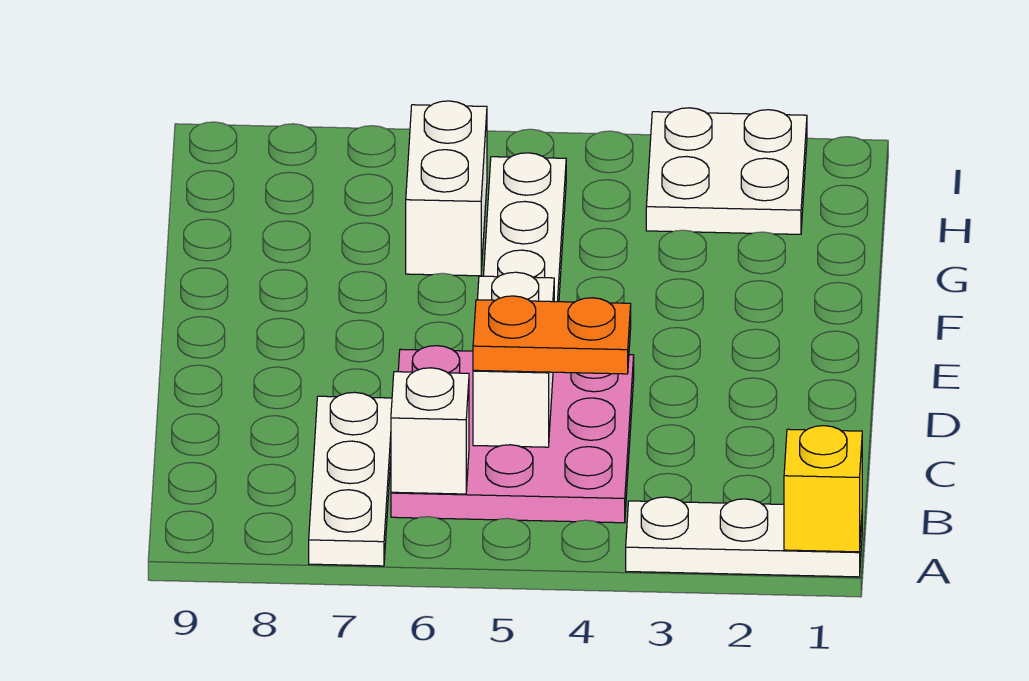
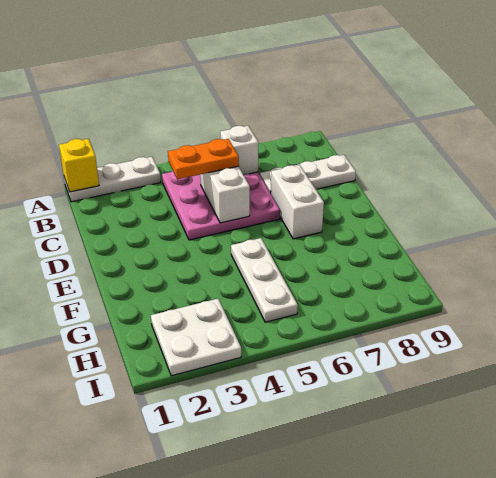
white plate A7:C7 level 1 -> white plate C7:C9 level 1
white brick G6:H6 level 1 -> white brick D7:E7 level 1

